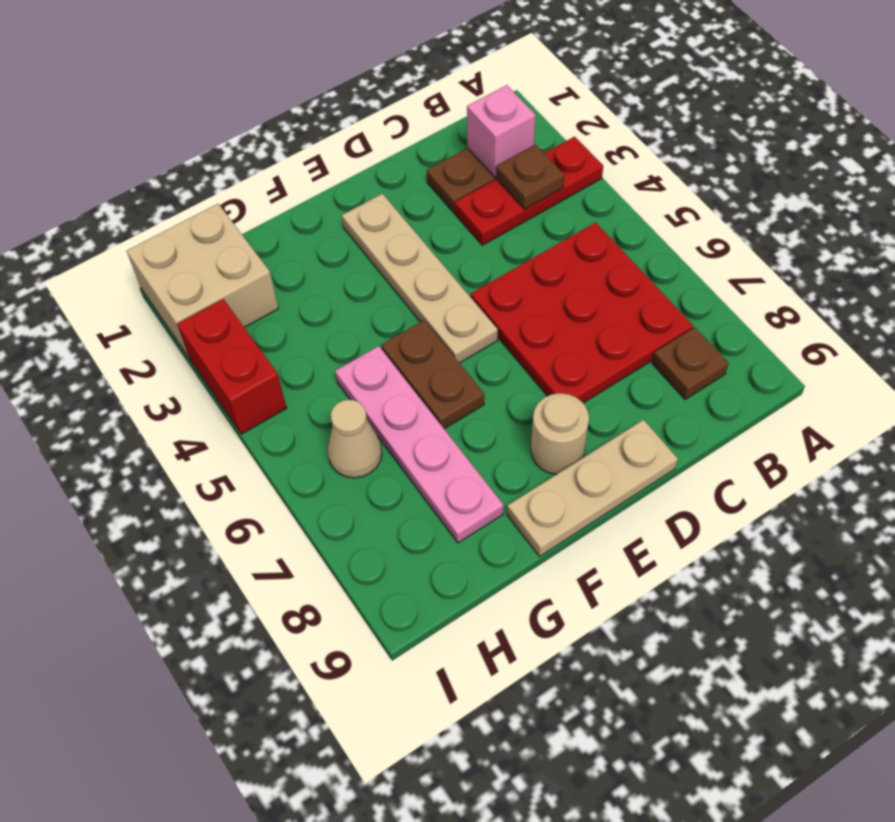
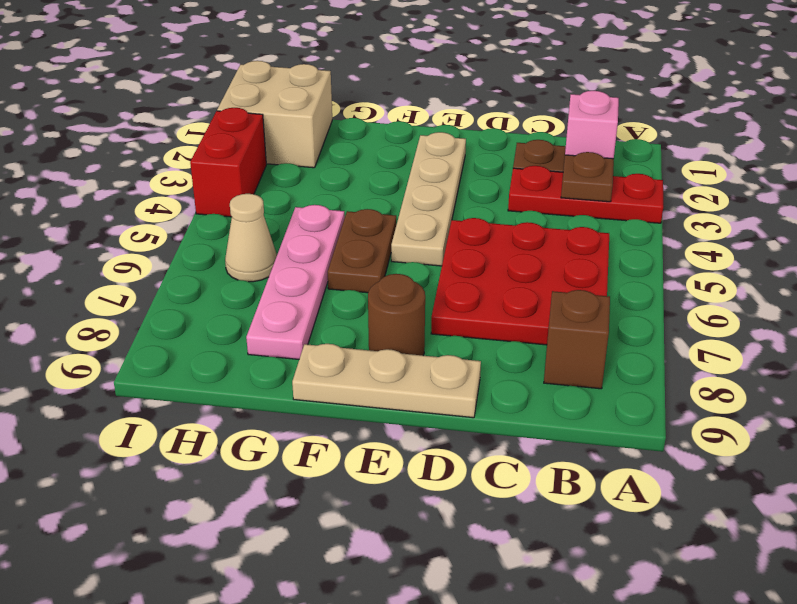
brown plate B8 level 1 -> brown brick B8 level 1
tan round brick E8 level 1 -> brown round brick E8 level 1

